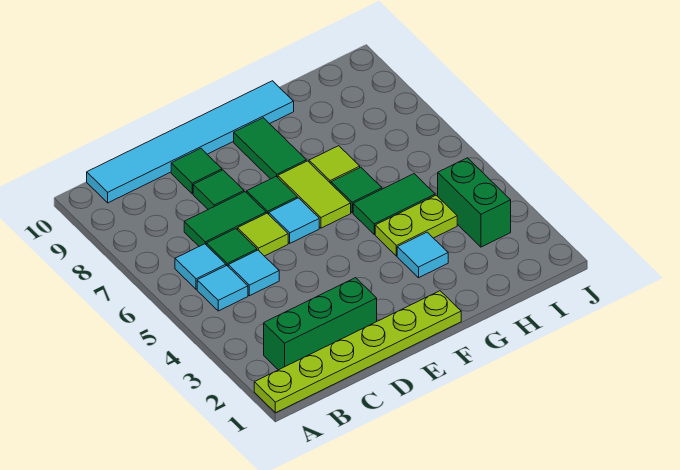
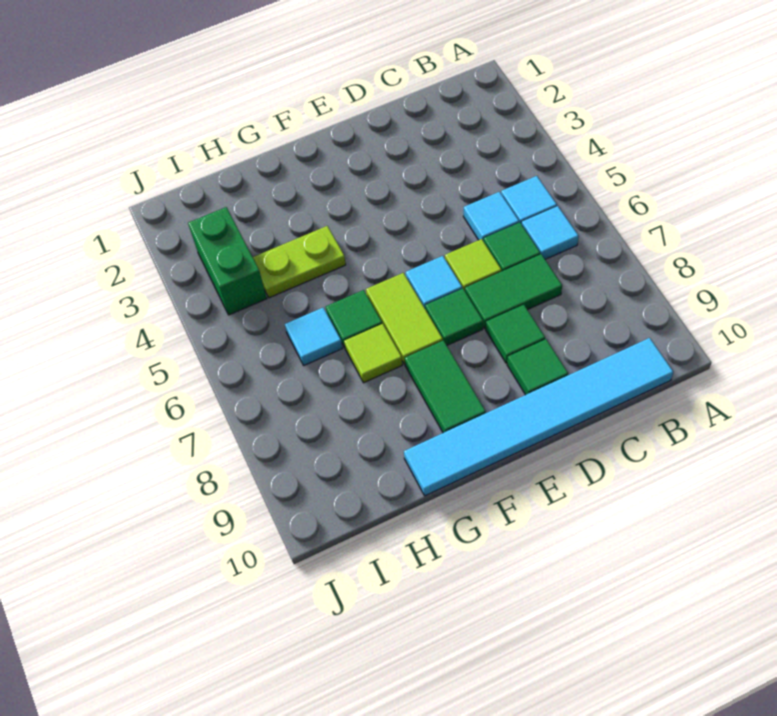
lime plate A1:F1 level 1 -> none
green brick B2:D2 level 1 -> none
cyan tile G3 level 1 -> cyan tile H6 level 1
green tile G5:H5 level 1 -> none

